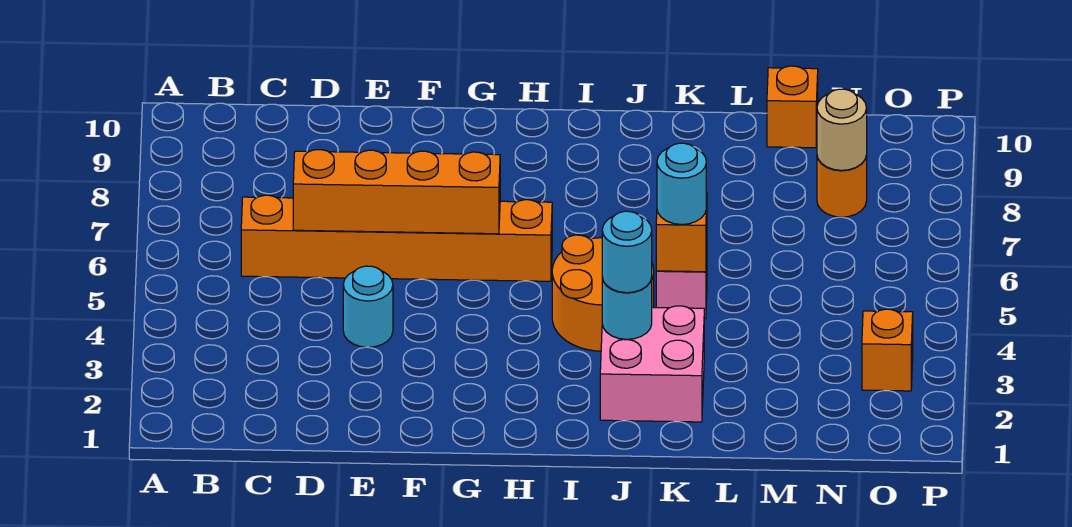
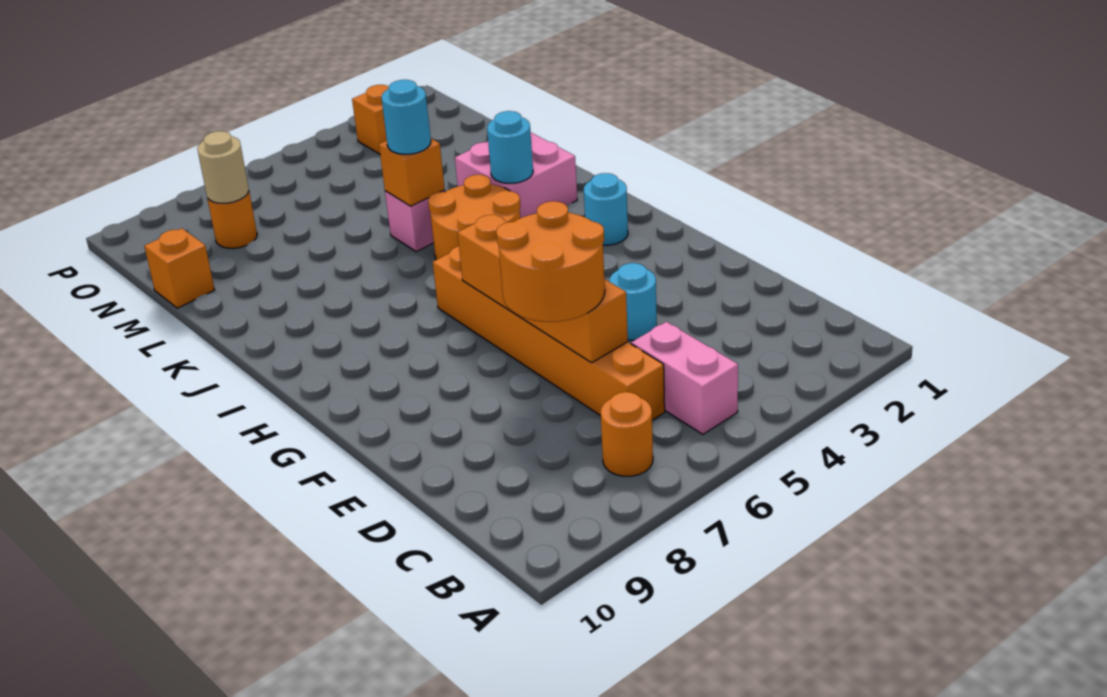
none -> pink brick B5:C5 level 1
none -> orange round brick B7 level 1
none -> orange round brick D6:E7 level 3
cyan round brick J3 level 3 -> cyan round brick H2 level 1

